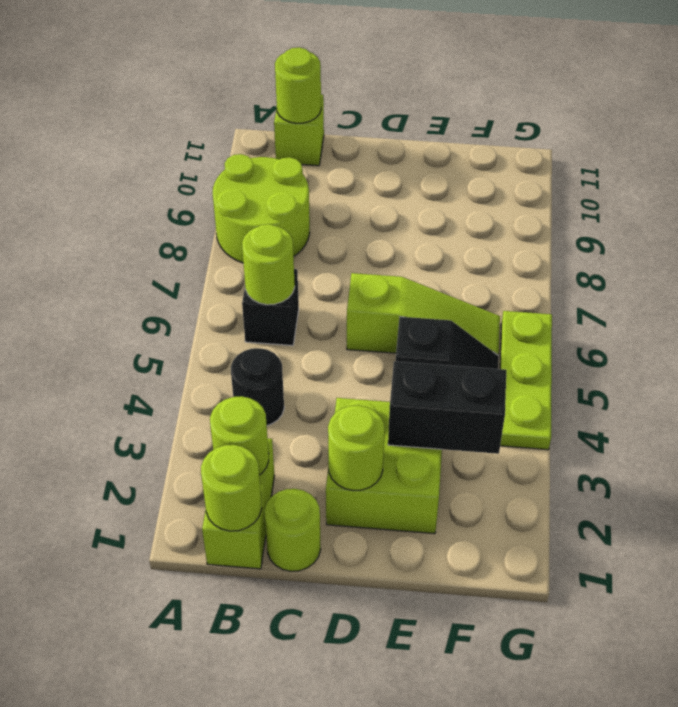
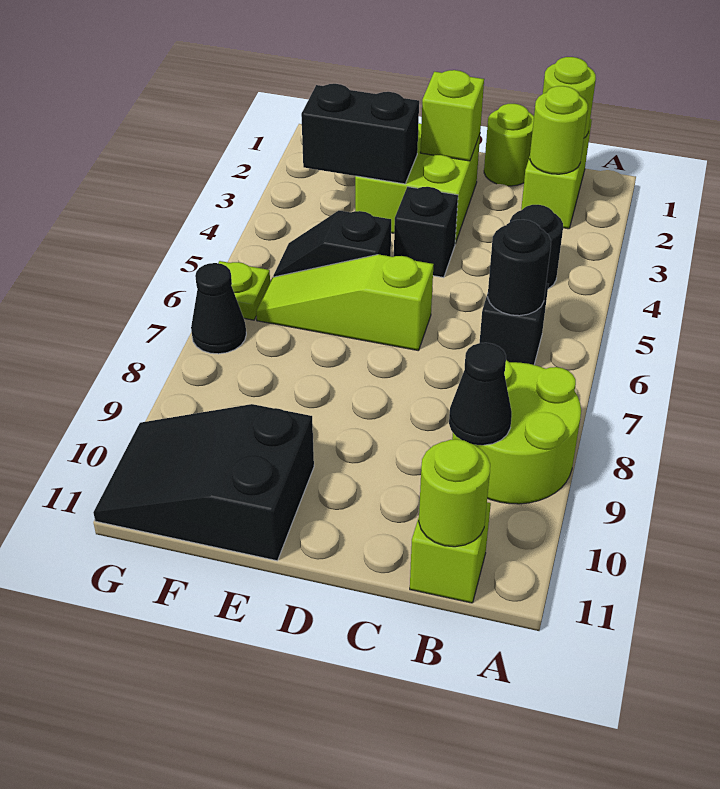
lime round brick B6 level 2 -> black round brick B6 level 2
none -> black cone B9 level 2
lime round brick D2 level 2 -> lime brick D2 level 2
none -> black brick D4 level 1
none -> black slope E10:G11 level 1 top E
lime plate G4:G6 level 1 -> lime plate G6 level 1
none -> black cone G7 level 1

